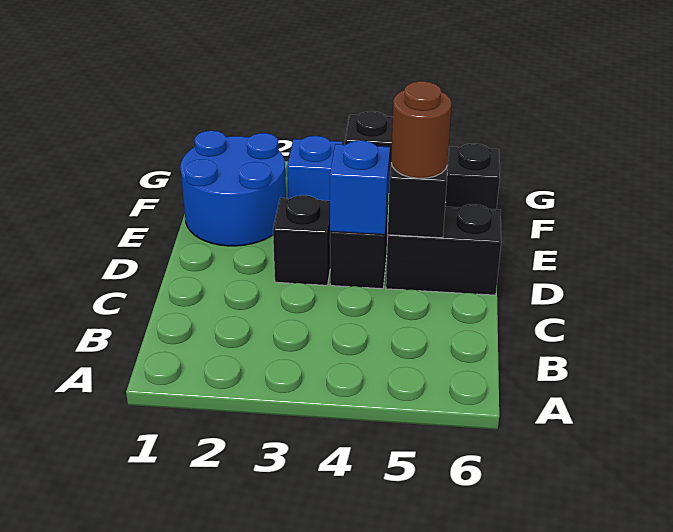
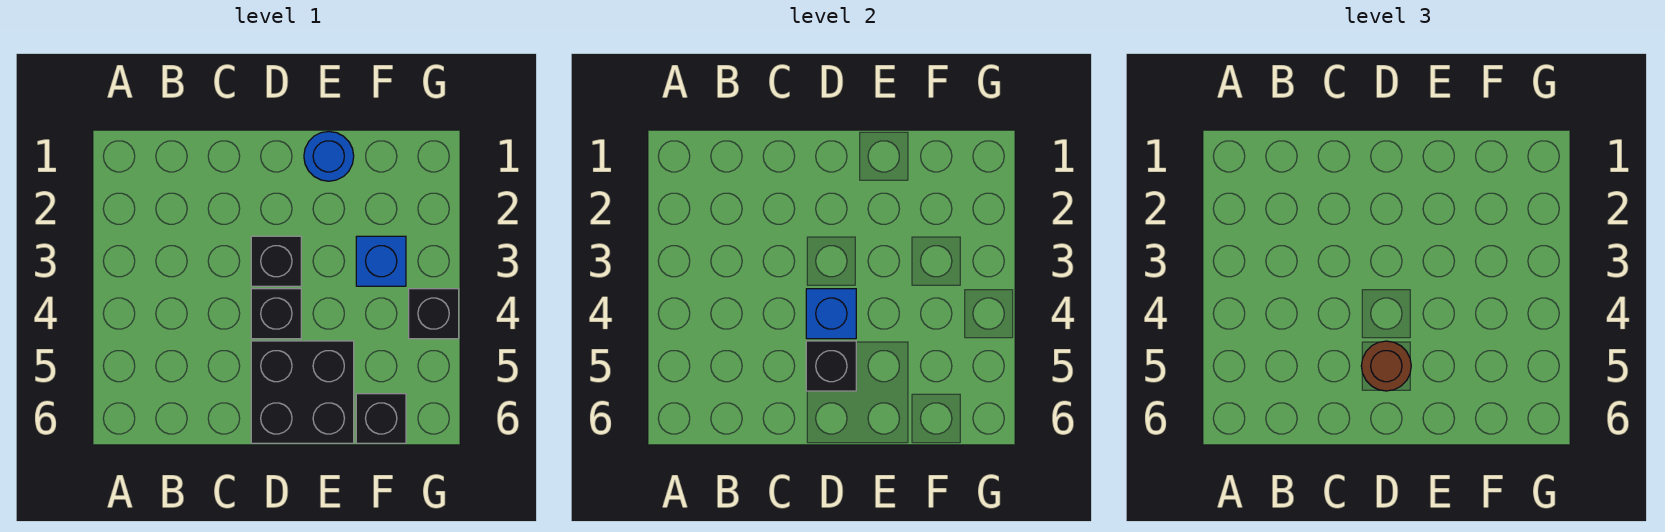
black brick D5:D6 level 1 -> black brick D5:E6 level 1
blue round brick E1:F2 level 1 -> blue round brick E1 level 1

